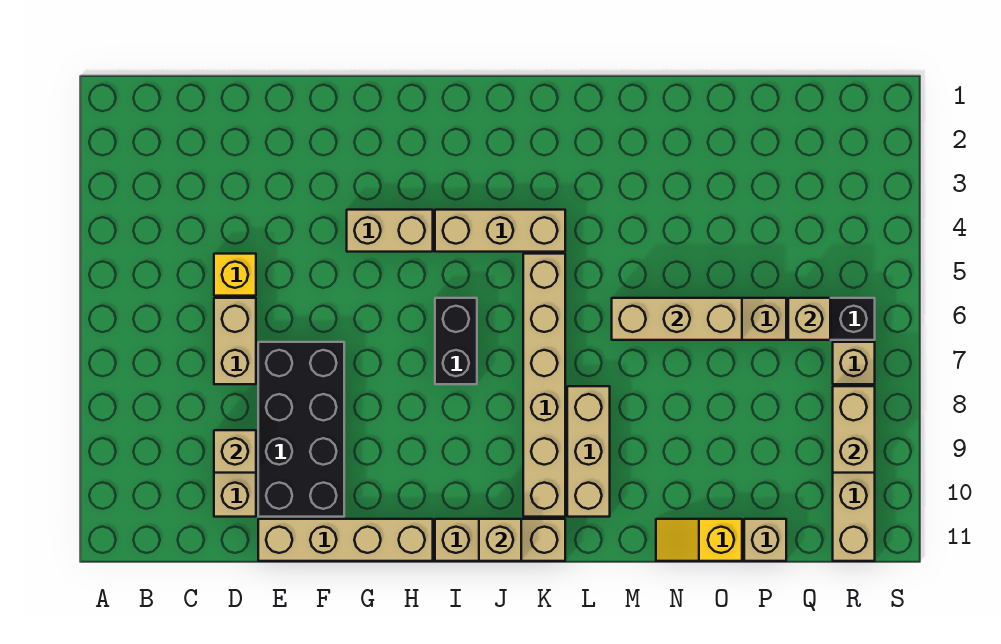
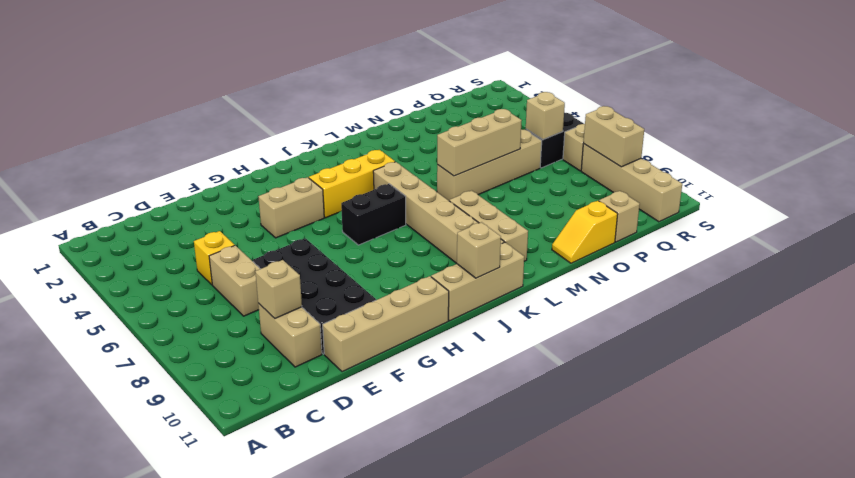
tan brick I4:K4 level 1 -> yellow brick I4:K4 level 1
black brick I6:I7 level 1 -> black brick I6:J6 level 1

